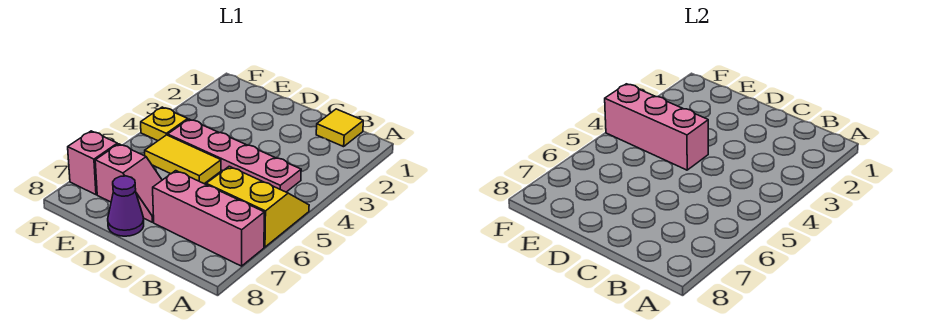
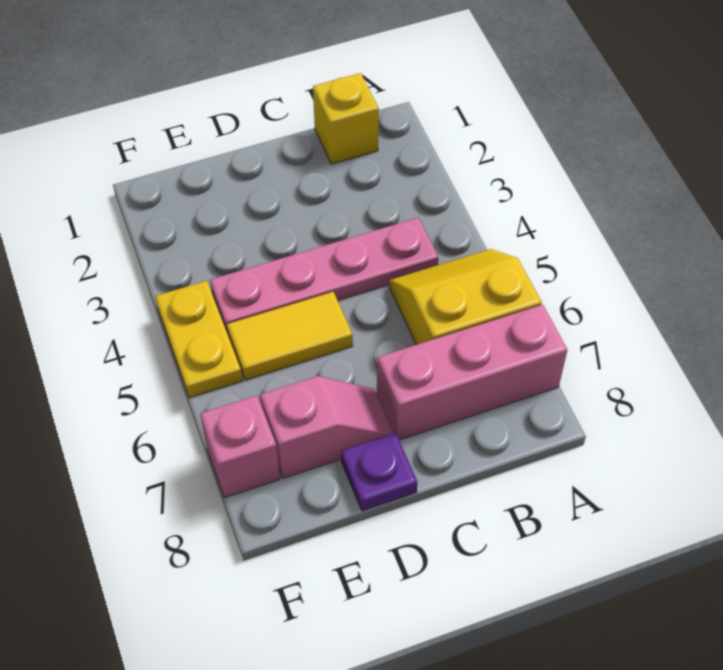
yellow tile B1 level 1 -> yellow brick B1 level 1
pink brick D4:F4 level 2 -> none
purple cone D8 level 1 -> purple plate D8 level 1
yellow plate F4 level 1 -> yellow plate F4:F5 level 1

